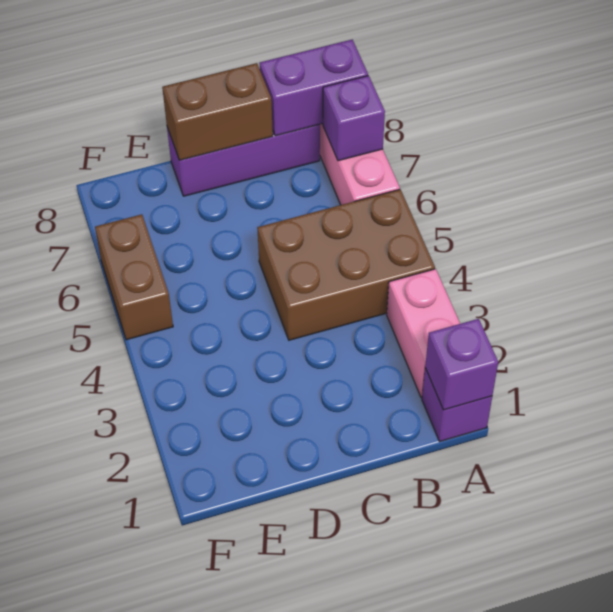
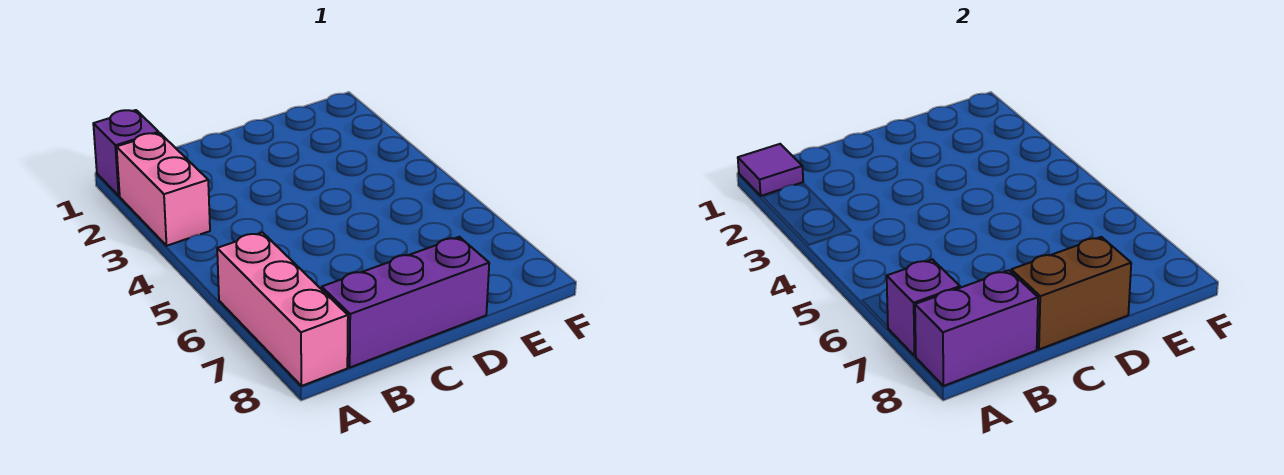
purple brick A1 level 2 -> purple tile A1 level 2
brown brick A4:C5 level 1 -> none
brown brick F5:F6 level 1 -> none

